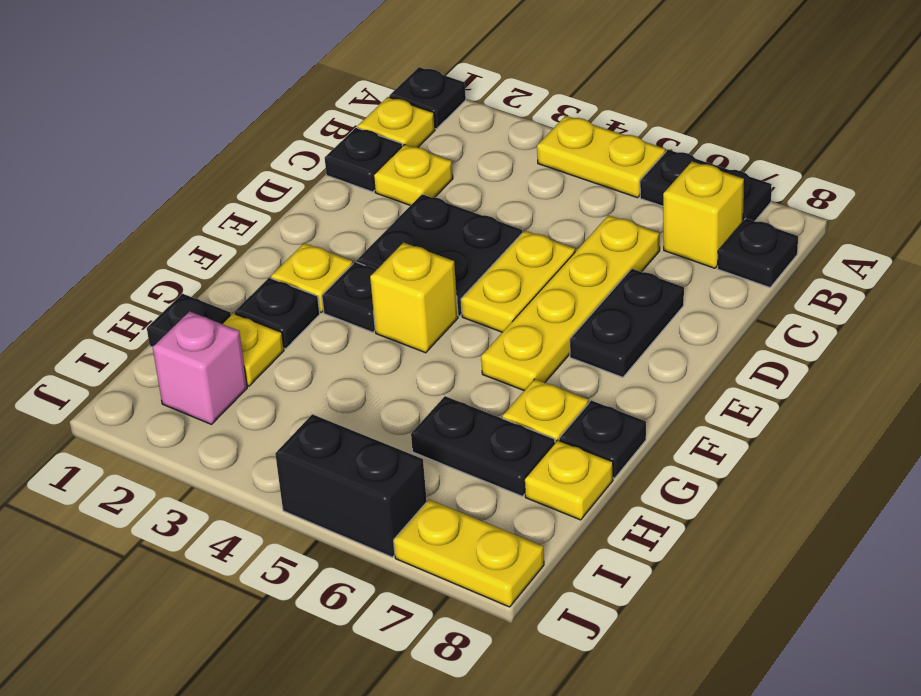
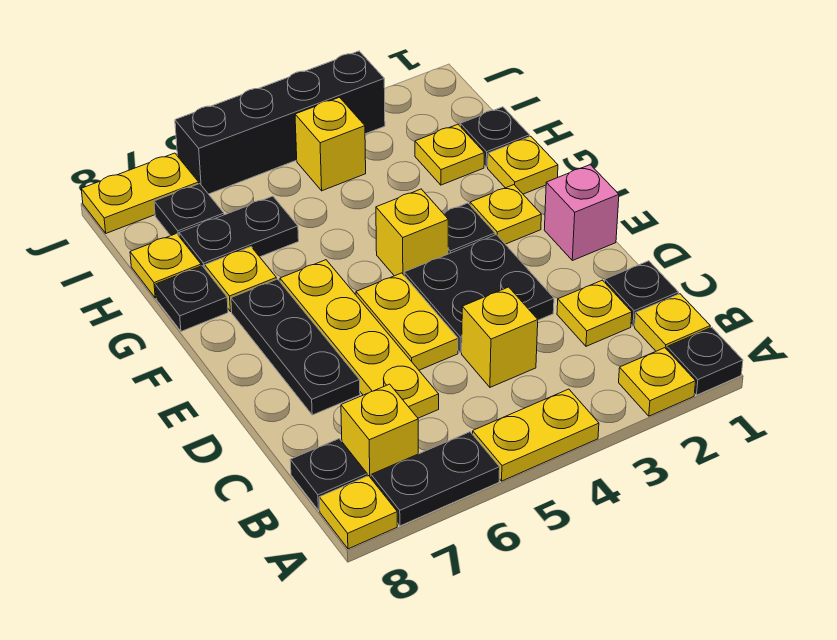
none -> yellow plate A2 level 1
none -> yellow plate A8 level 1
none -> yellow brick C4 level 1
black plate D7:E7 level 1 -> black plate D7:F7 level 1
none -> yellow plate G1 level 1
black plate G2 level 1 -> black plate I7 level 1
pink brick I2 level 1 -> pink brick E1 level 1
none -> yellow brick I4 level 1
black brick J5:J6 level 1 -> black brick J3:J6 level 1

